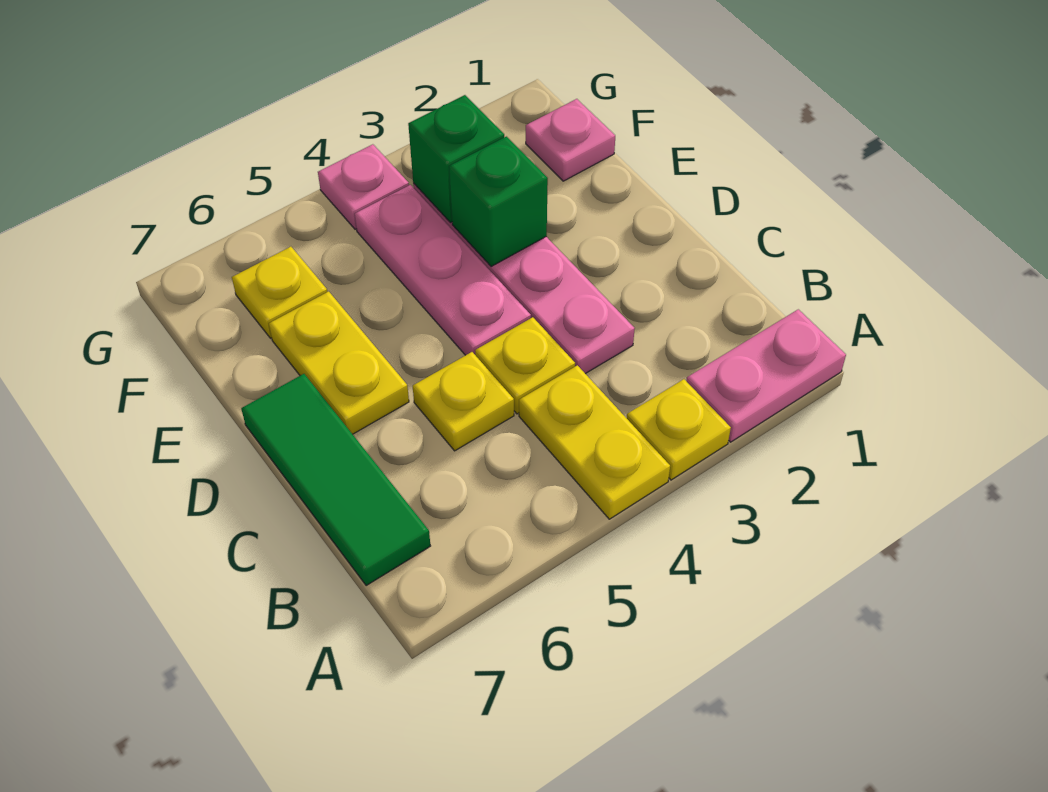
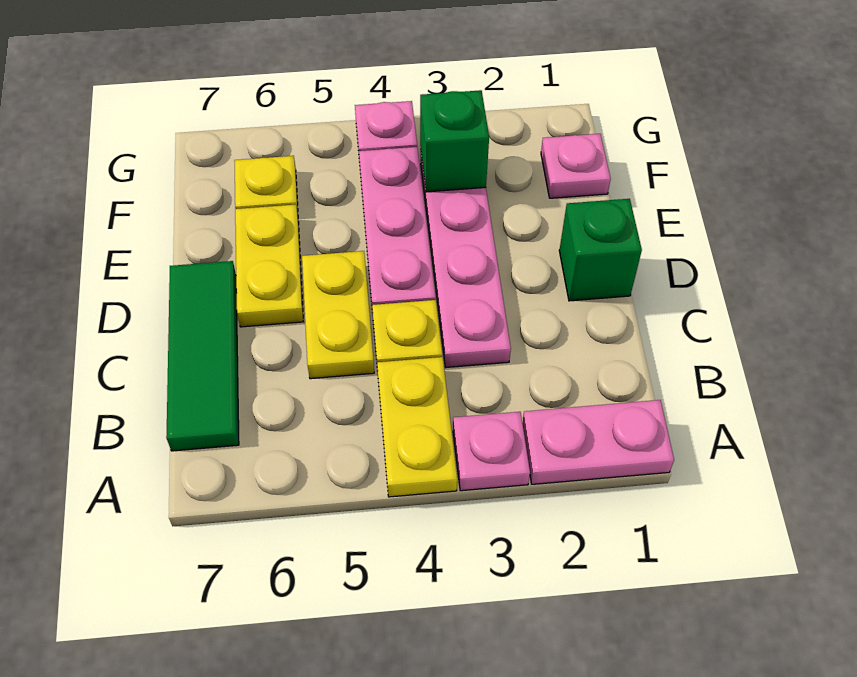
yellow plate A3 level 1 -> pink plate A3 level 1
yellow plate C5 level 1 -> yellow plate C5:D5 level 1
green brick E3 level 2 -> green brick D1 level 1

